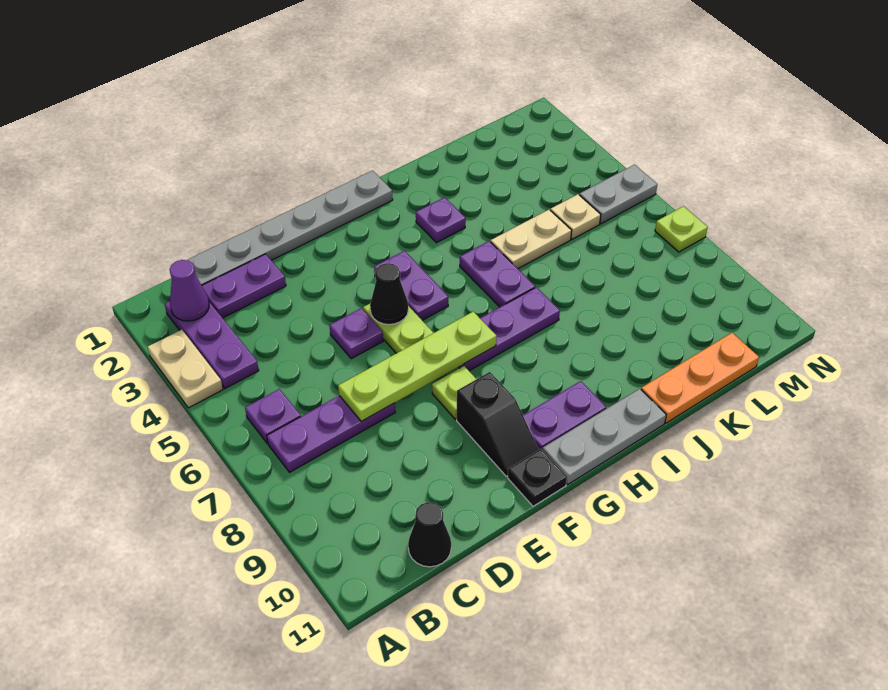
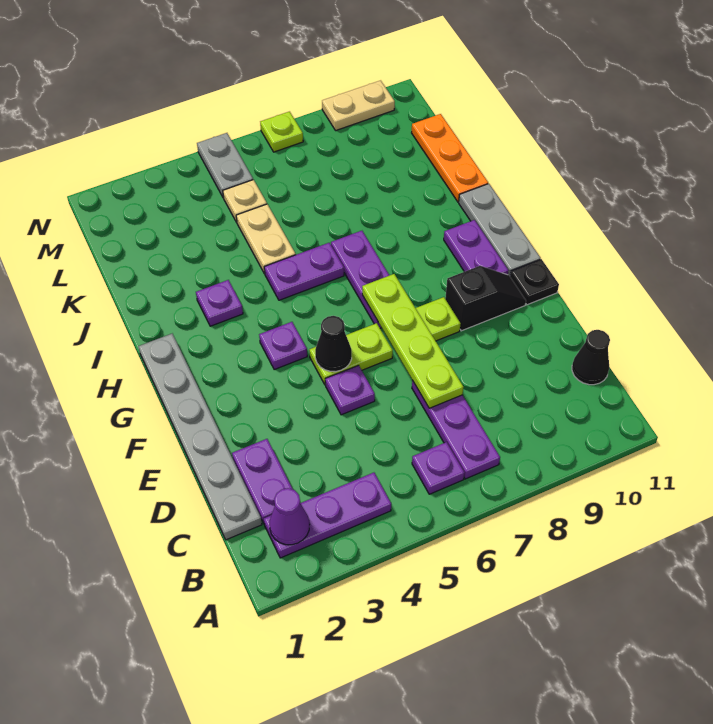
tan plate A3:A4 level 1 -> tan plate N9:N10 level 1
purple plate G4:G5 level 1 -> purple plate G4 level 1

